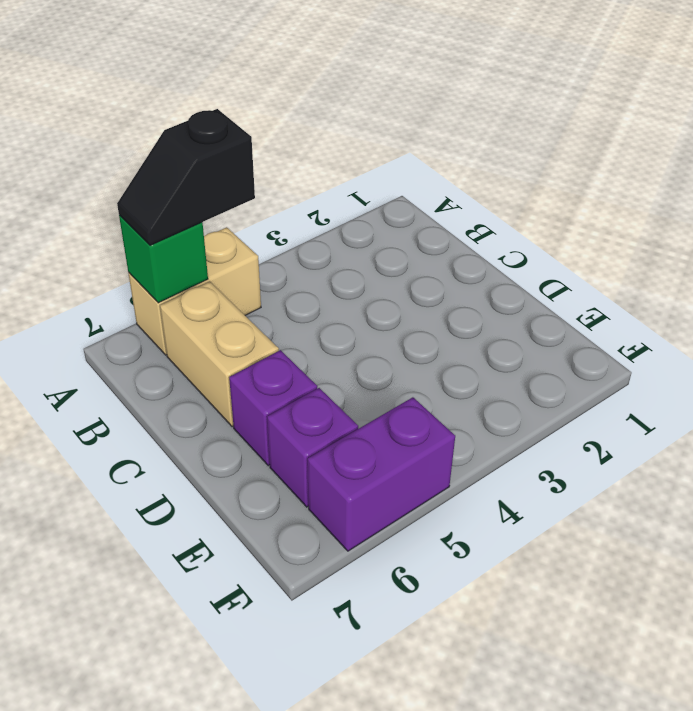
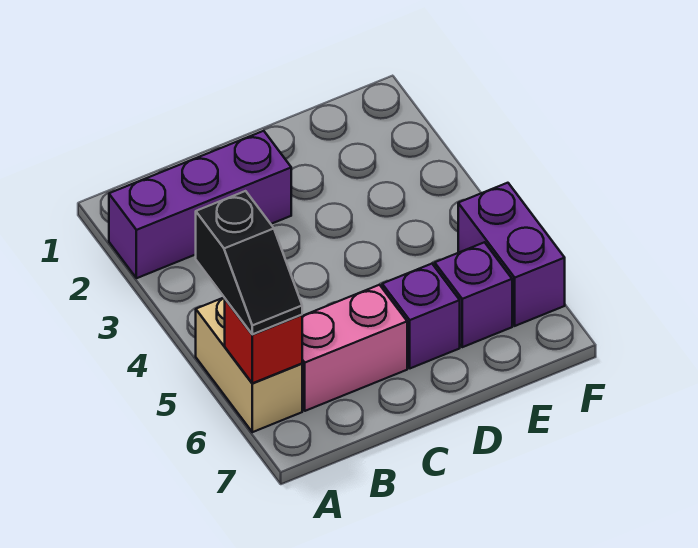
none -> purple brick A2:C2 level 1
green brick A6 level 2 -> red brick A6 level 2
tan brick B6:C6 level 1 -> pink brick B6:C6 level 1

